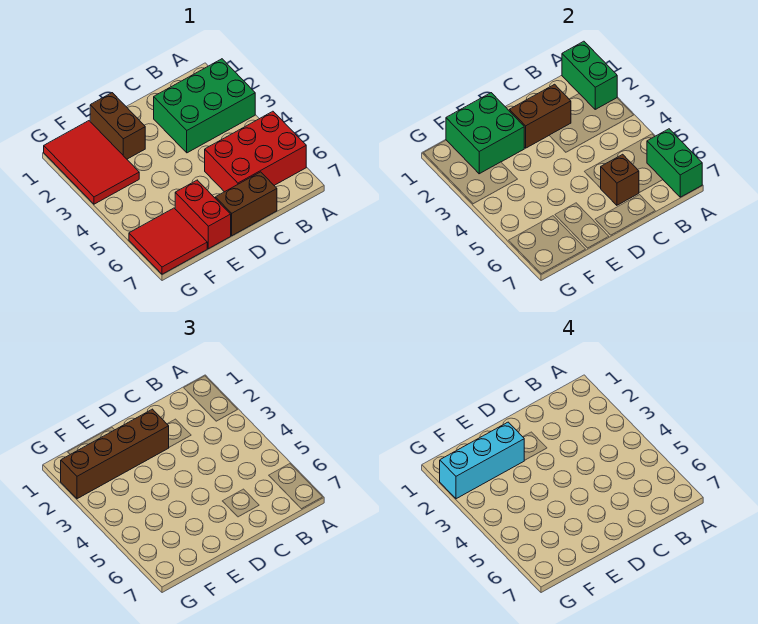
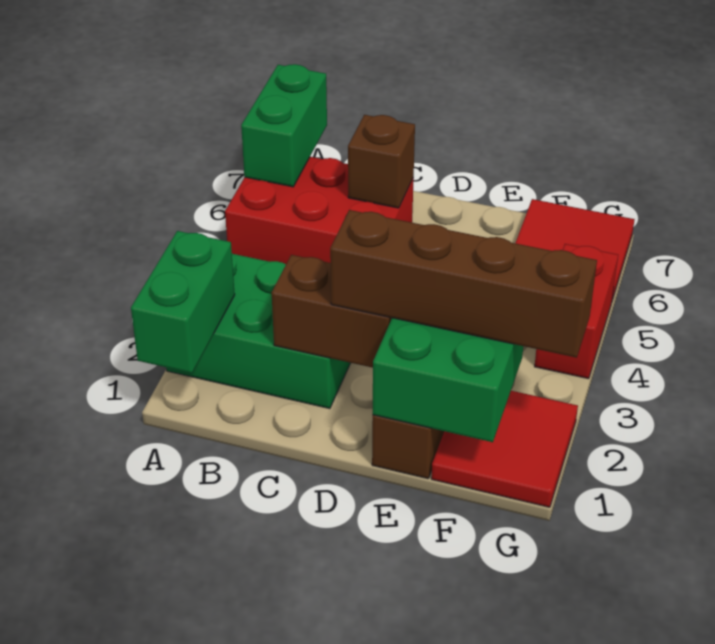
brown brick C7:D7 level 1 -> none
cyan brick E2:G2 level 4 -> none
red brick E6:E7 level 1 -> red brick G4:G5 level 1
red tile F1:G3 level 1 -> red tile F1:G2 level 1

